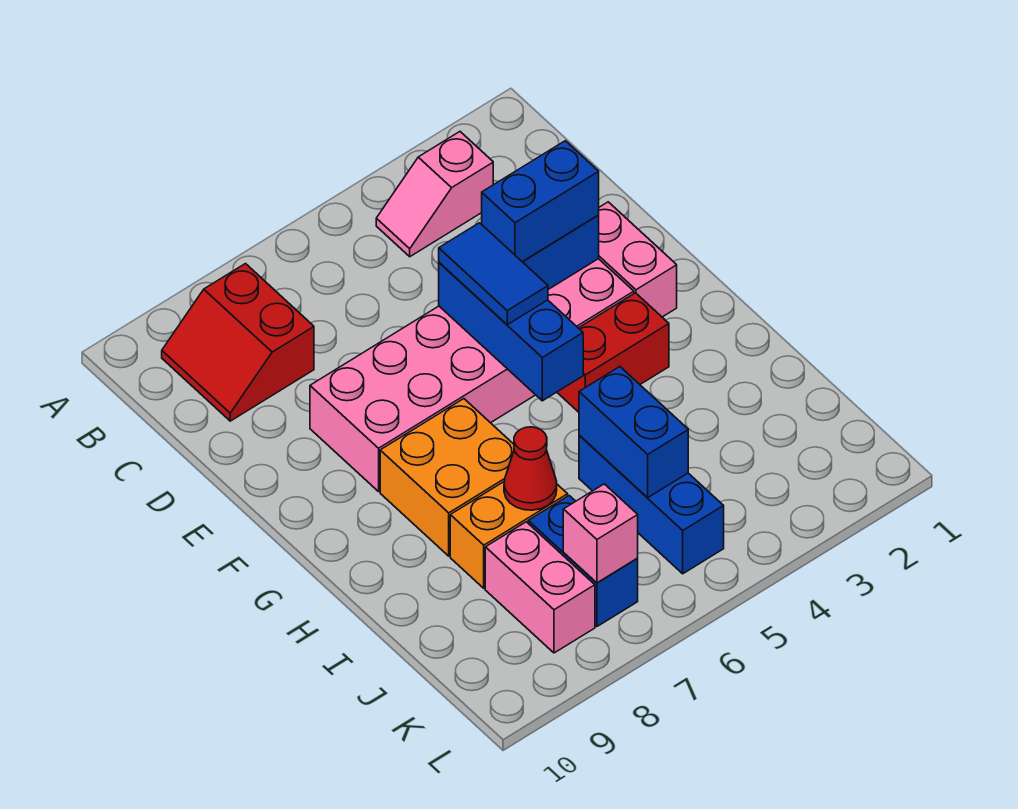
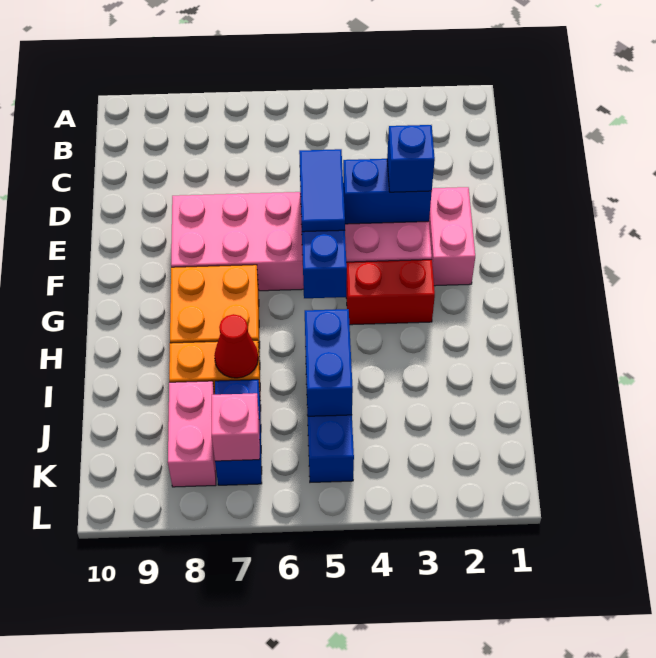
pink slope B3:B4 level 1 top 3 -> none
red slope B8:C9 level 1 top 8 -> none
blue brick E3:E4 level 3 -> blue brick E3 level 3

